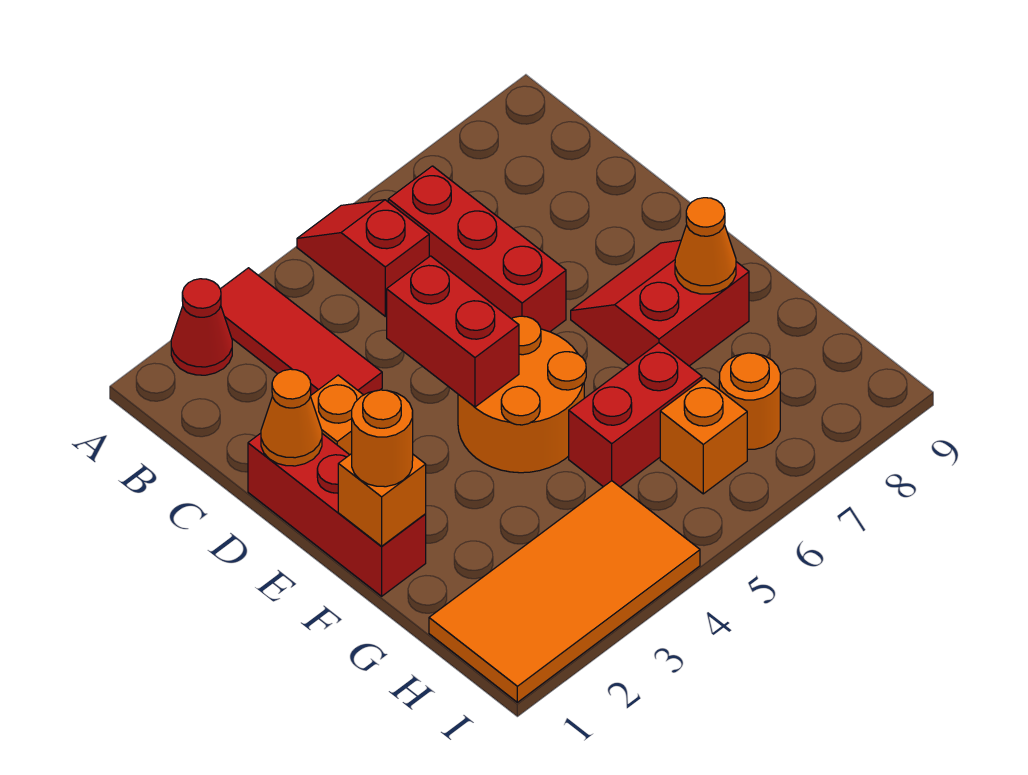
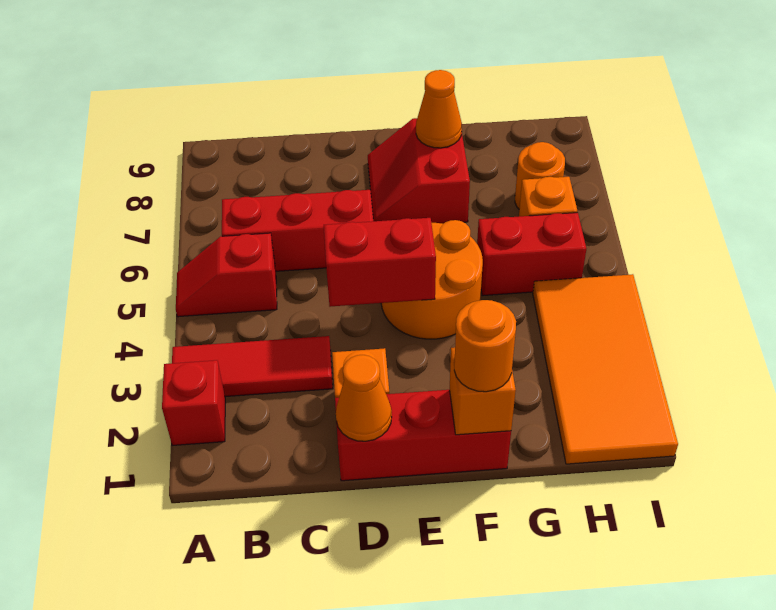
red cone A2 level 1 -> red brick A2 level 1
red brick G5:G6 level 1 -> red brick G5:H5 level 1

